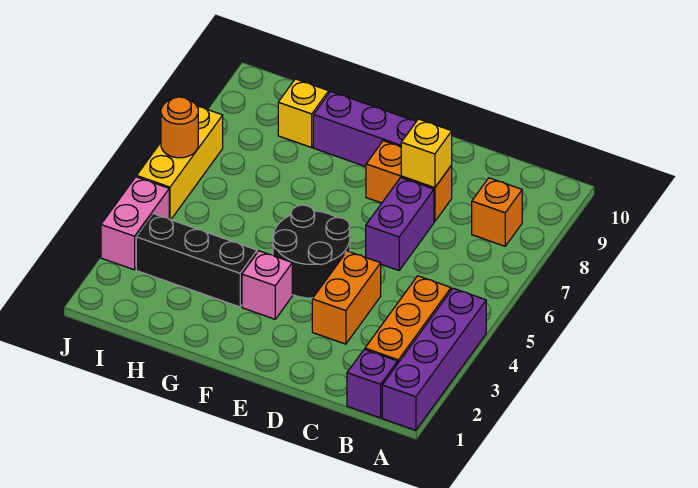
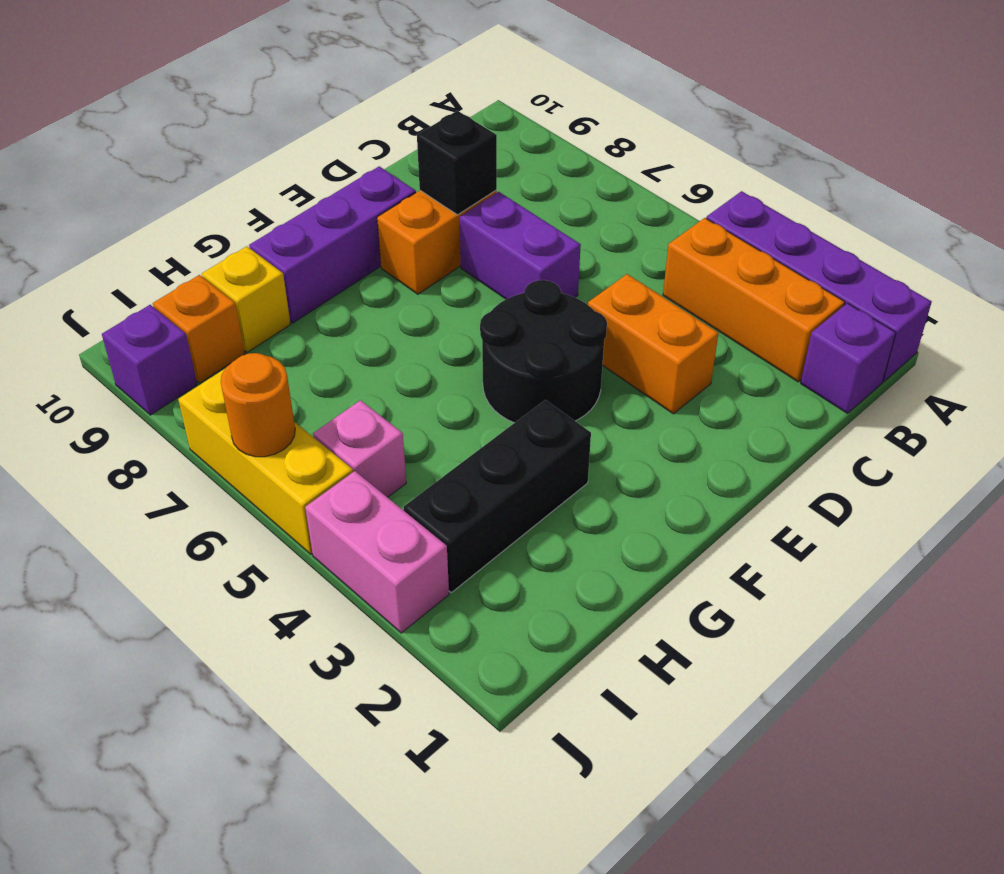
orange brick B8 level 1 -> orange brick I9 level 1
yellow brick D8 level 2 -> black brick D8 level 2
pink brick F3 level 1 -> pink brick I5 level 1
none -> purple brick J9 level 1

